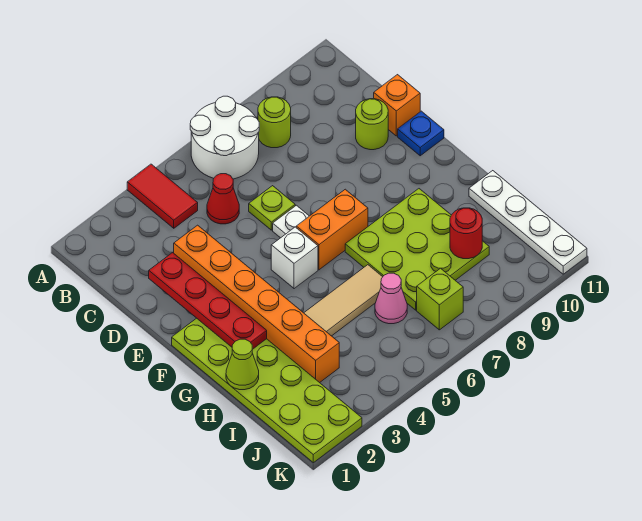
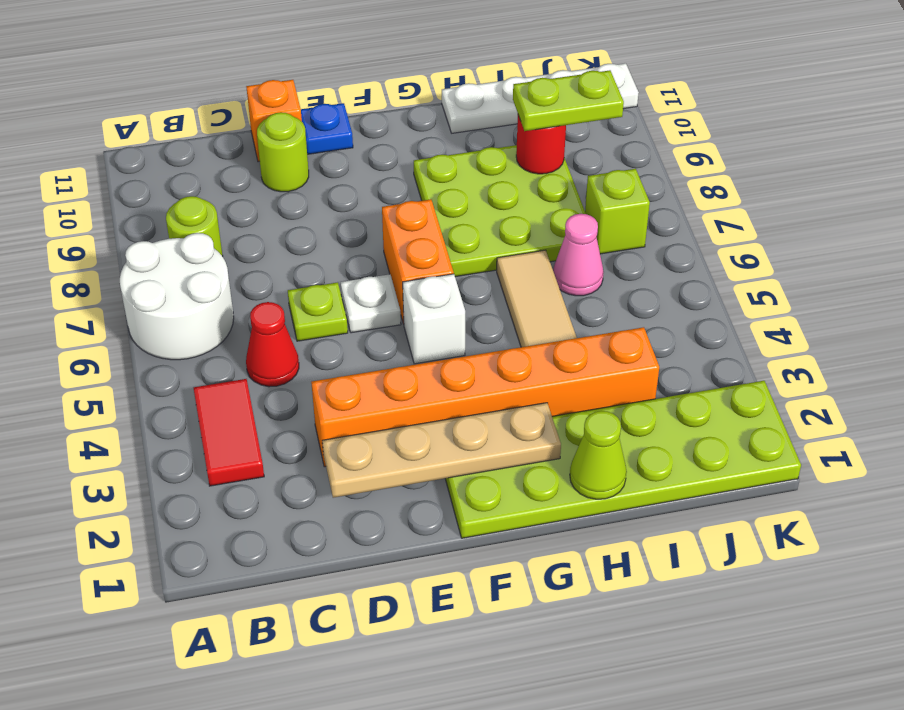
red tile A4:B4 level 1 -> red tile B3:B4 level 1
red plate D2:G2 level 2 -> tan plate D2:G2 level 2
none -> lime plate I9:J9 level 3

